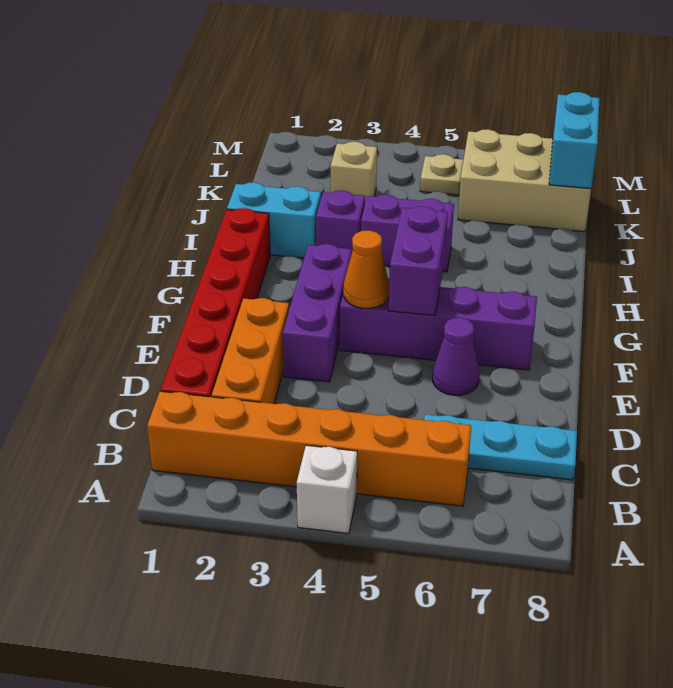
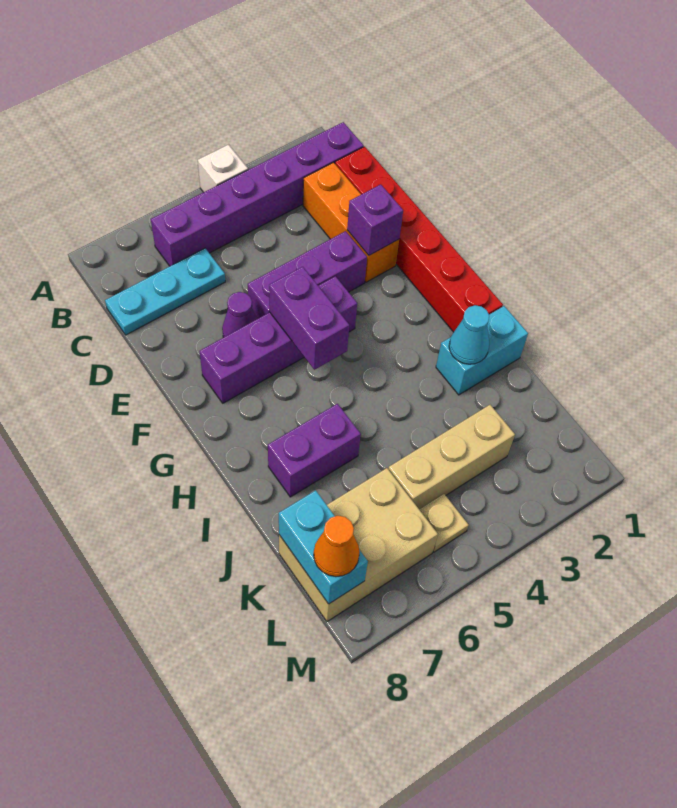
orange brick B1:B6 level 1 -> purple brick B1:B6 level 1
purple brick E3:G3 level 1 -> purple brick E3:E5 level 1
orange cone F4 level 2 -> orange cone L8 level 3
none -> cyan cone I2 level 2
purple brick I3 level 1 -> purple brick E2 level 2
purple brick I4:I5 level 1 -> purple brick I6:I7 level 1
tan brick K3 level 1 -> tan brick K3:K5 level 1

